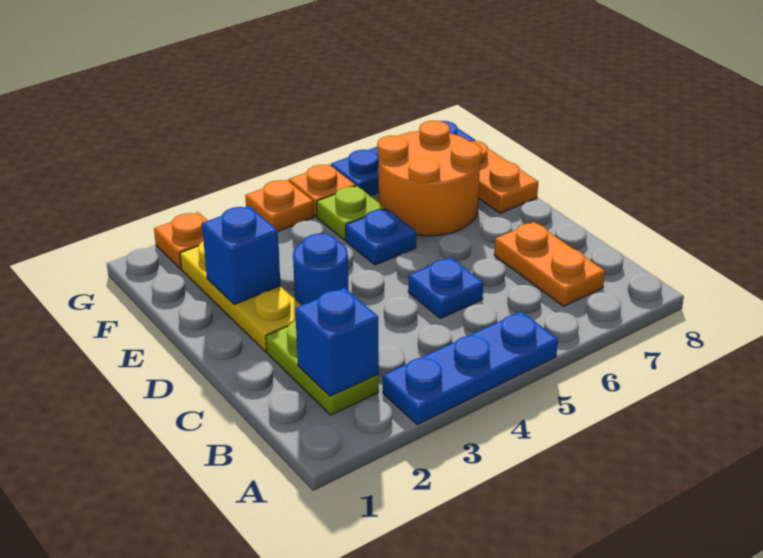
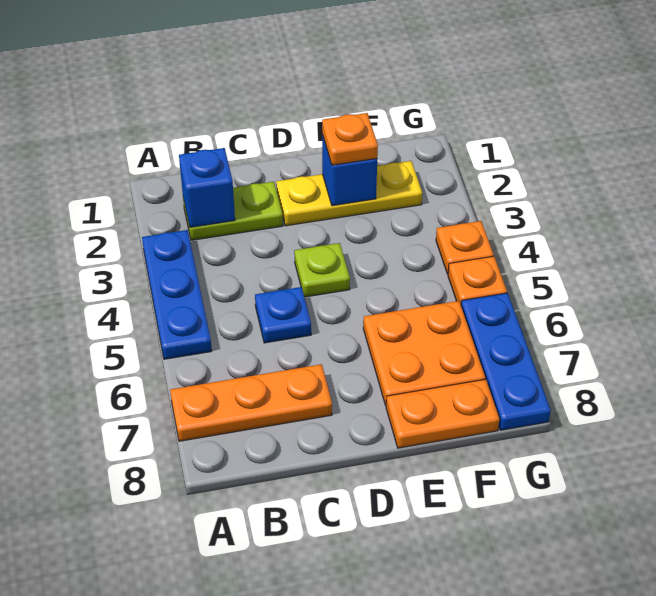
orange plate B7:C7 level 1 -> orange plate A7:C7 level 1
blue round brick D3 level 1 -> none
blue plate E5 level 1 -> none
orange round brick E6:F7 level 1 -> orange plate E6:F7 level 1
lime plate F5 level 1 -> lime plate D4 level 1
orange plate G2 level 1 -> orange plate E2 level 3

